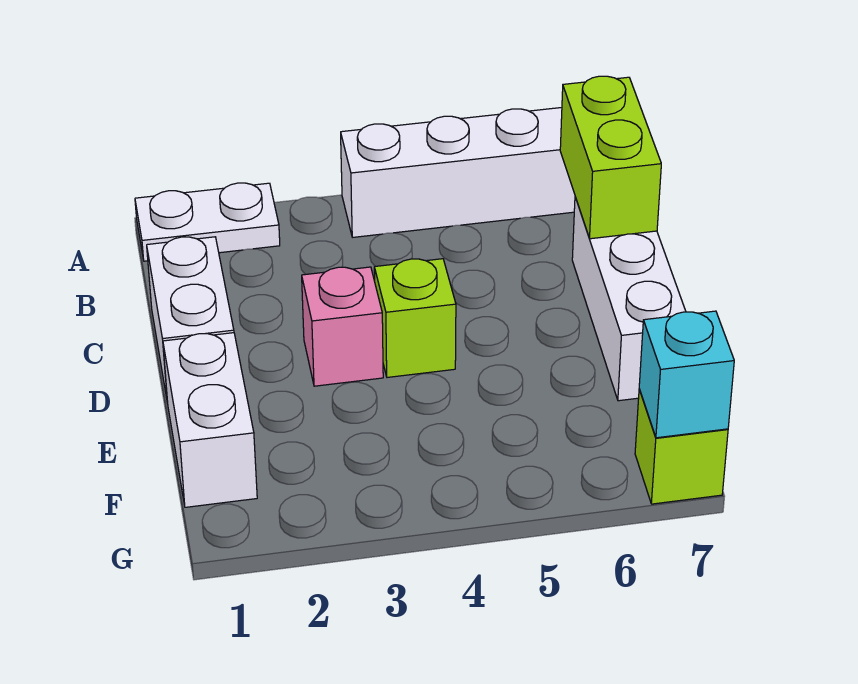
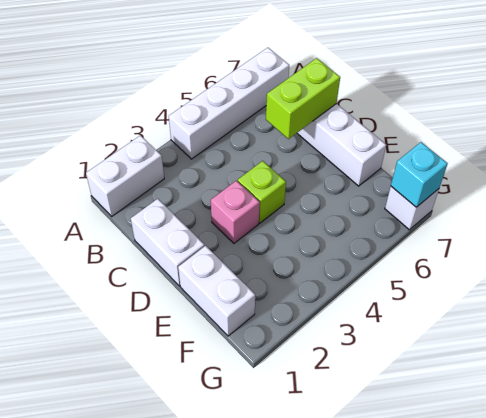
white plate A1:A2 level 1 -> white brick A1:A2 level 1
lime brick B7:C7 level 2 -> lime brick C6:C7 level 2
lime brick G7 level 1 -> white brick G7 level 1

